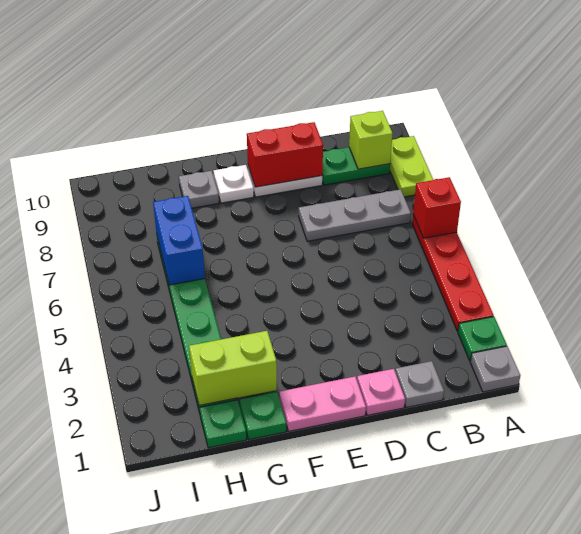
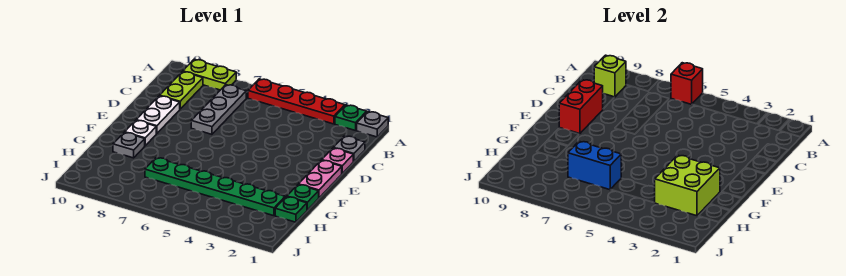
green plate B9:C9 level 1 -> lime plate B9:C9 level 1
lime brick G2:H2 level 2 -> lime brick G2:H3 level 2

